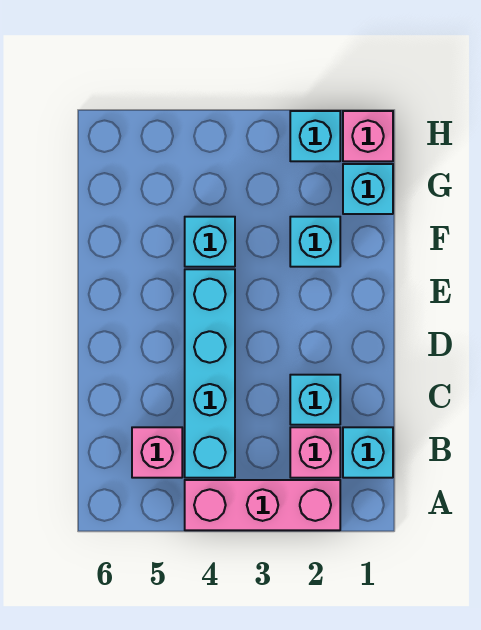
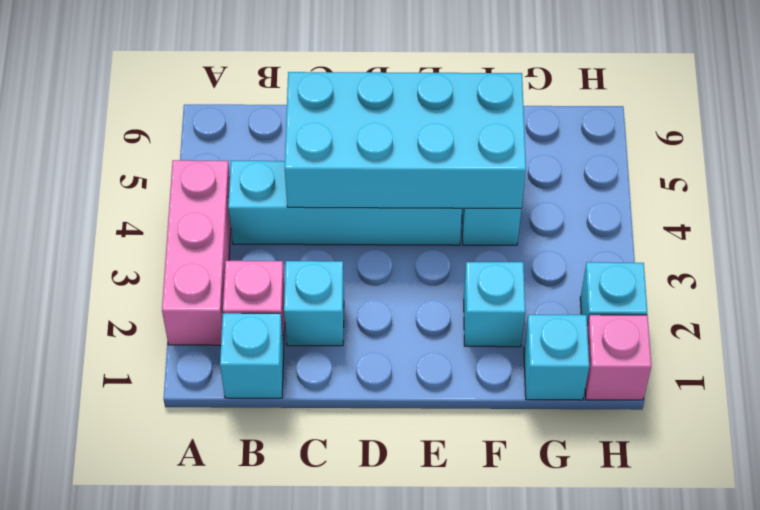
pink brick B5 level 1 -> none
none -> cyan brick C4:F5 level 2

